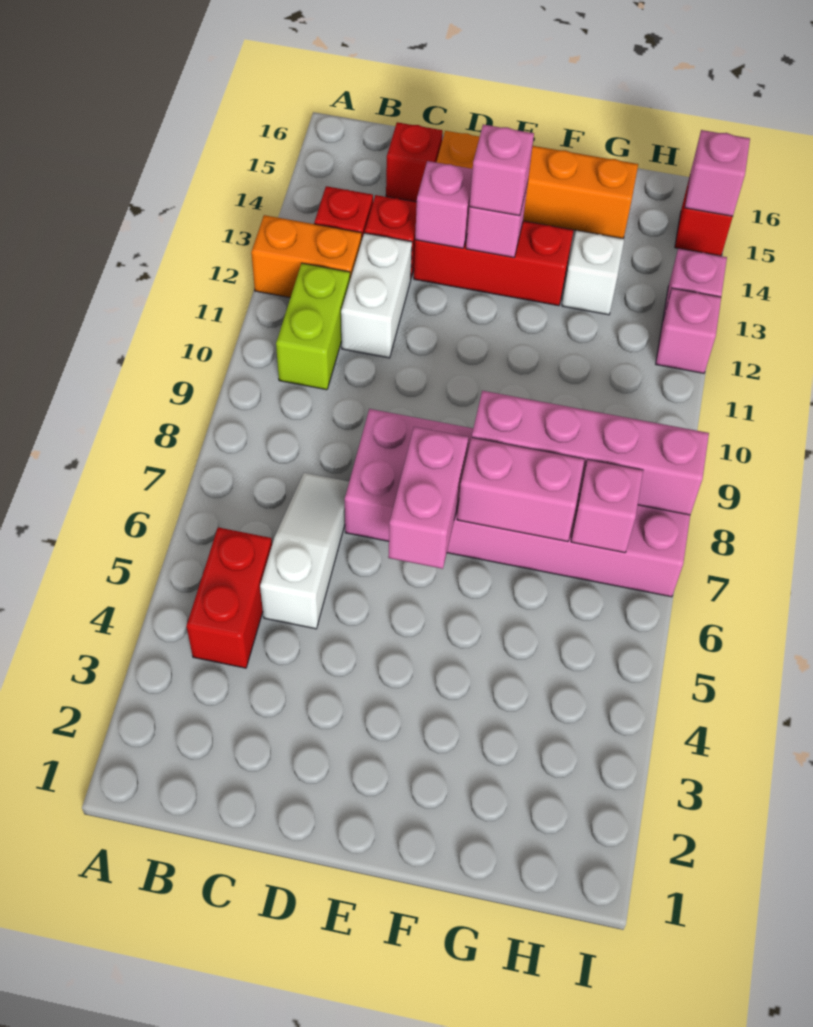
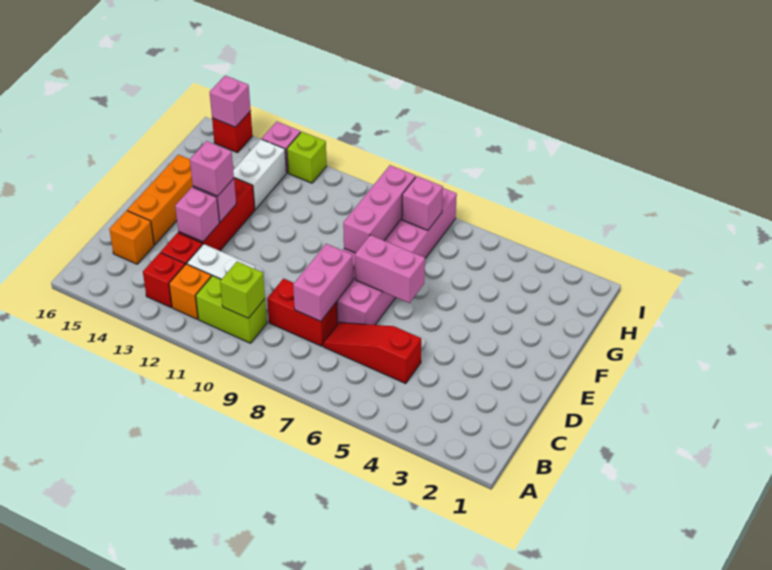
orange brick A12:B12 level 1 -> orange brick B12 level 1
red brick B4:B5 level 1 -> red brick C8:C9 level 1
none -> lime brick B10 level 2
white slope C5:C7 level 1 top 5 -> red slope C5:C7 level 1 top 5
red brick C15 level 1 -> orange brick C15 level 1
orange brick D15:G15 level 1 -> orange brick D15:F15 level 1
pink brick F7:G7 level 2 -> pink brick C8:D8 level 2
pink brick F8:I8 level 2 -> pink brick F8:H8 level 2
white brick G13 level 1 -> white brick G13:H13 level 1
pink brick I12 level 1 -> lime brick I12 level 1

